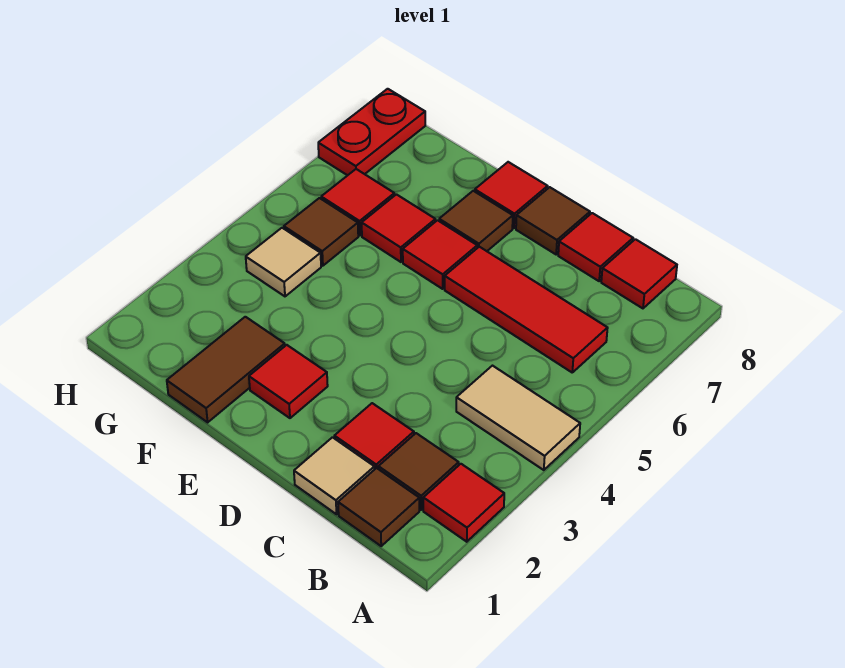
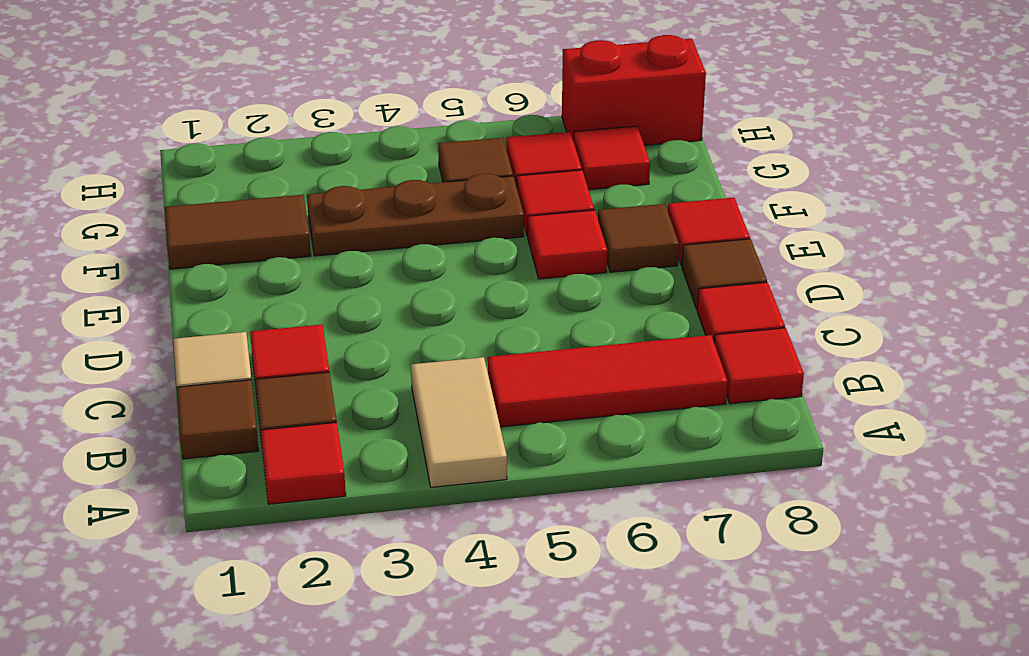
red tile B6:D6 level 1 -> red tile B5:B7 level 1
red tile E2 level 1 -> red tile G7 level 1
none -> brown plate F3:F5 level 1
tan tile G4 level 1 -> none
red plate H7:H8 level 1 -> red brick H7:H8 level 1

